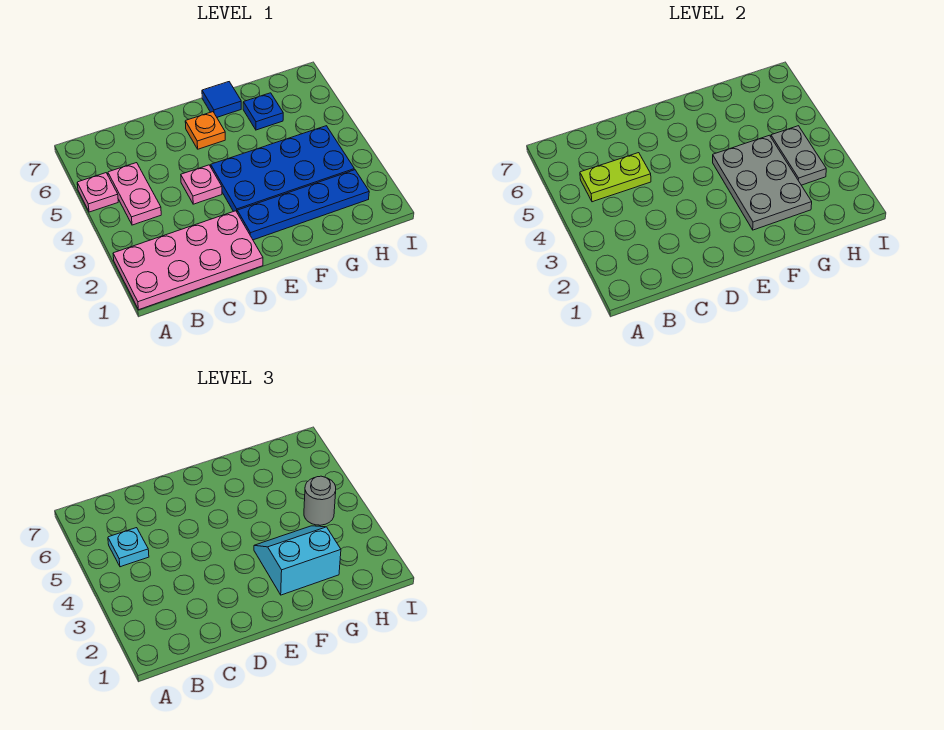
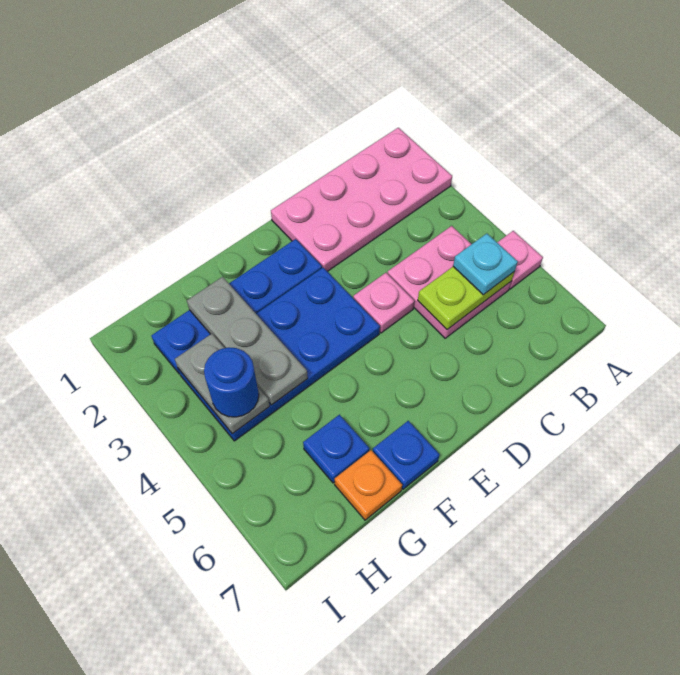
pink plate B4:B5 level 1 -> pink plate B4:C5 level 1
orange plate E6 level 1 -> orange plate G7 level 1
grey plate F2:G4 level 2 -> grey plate G2:G4 level 2
cyan slope F2:G3 level 3 top 2 -> none
blue tile F7 level 1 -> blue plate F7 level 1
grey round brick H4 level 3 -> blue round brick H4 level 3

